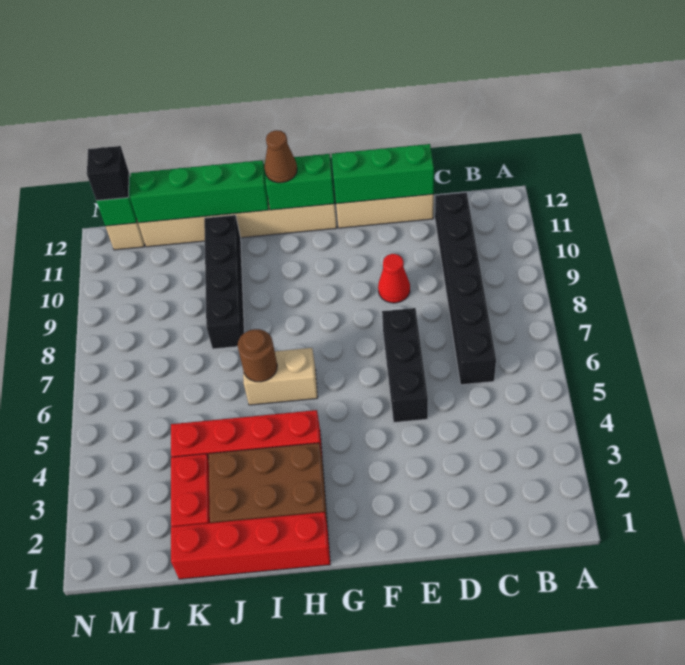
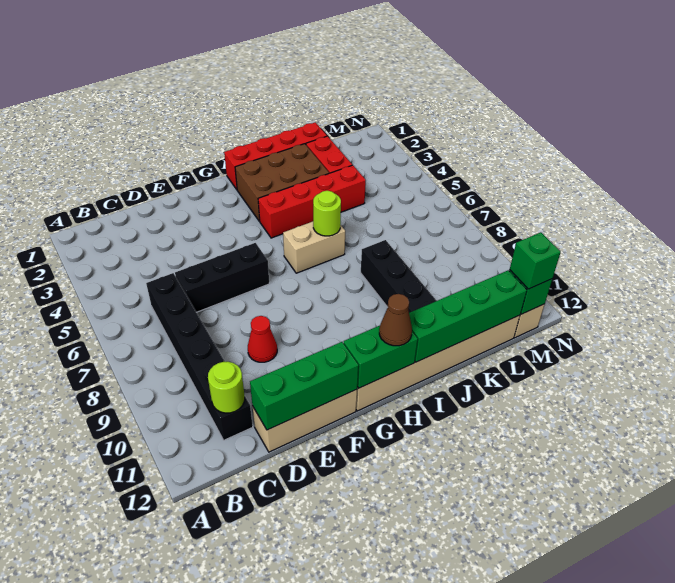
none -> lime round brick C11 level 2
black brick E5:E7 level 1 -> black brick D6:F6 level 1
brown round brick I6 level 2 -> lime round brick I6 level 2
black brick M12 level 3 -> green brick M12 level 3

